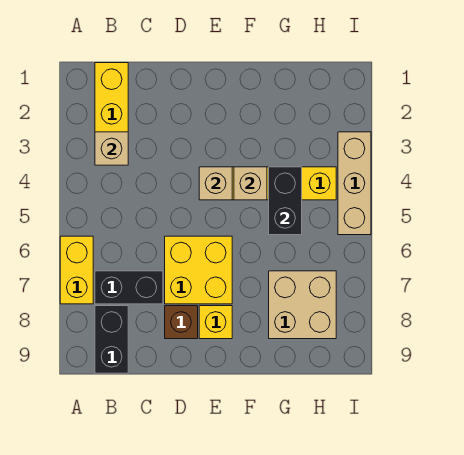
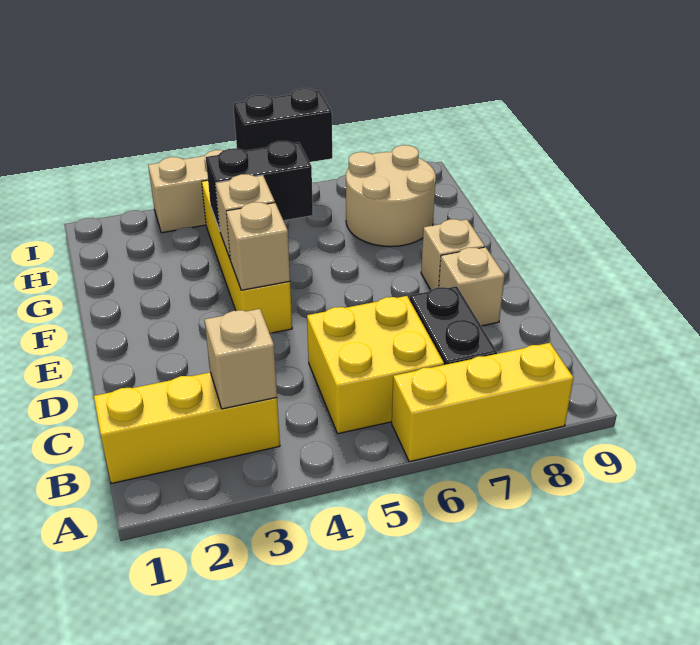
yellow brick A6:A7 level 1 -> yellow brick A6:A8 level 1
black brick B8:B9 level 1 -> black brick I5:I6 level 2
yellow brick D6:E7 level 1 -> yellow brick B5:C6 level 1
brown brick D8 level 1 -> tan brick D8 level 1
yellow brick E8 level 1 -> tan brick E8 level 1
tan brick G7:H8 level 1 -> tan round brick G7:H8 level 1

